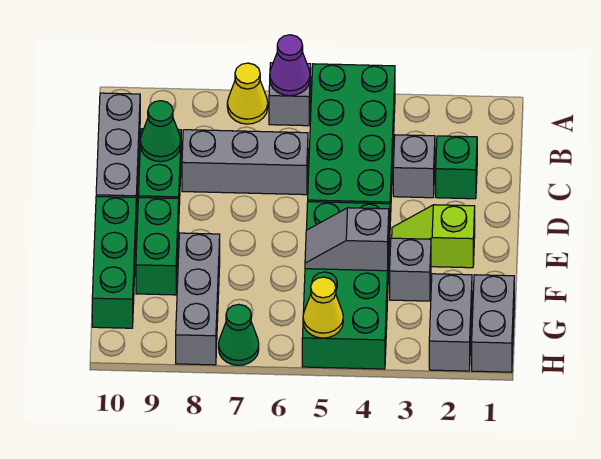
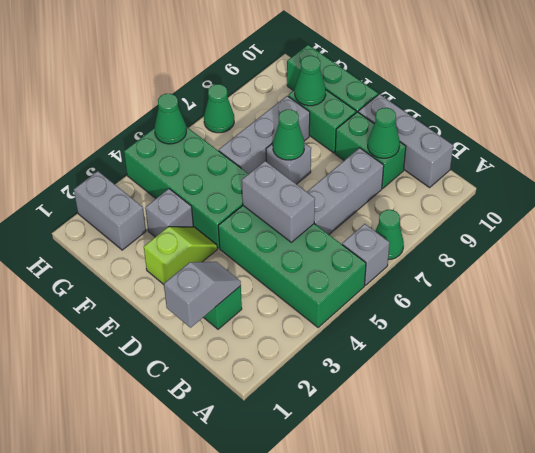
purple cone A6 level 2 -> none
yellow cone A7 level 1 -> green cone A7 level 1
grey brick C3 level 1 -> grey brick E7 level 1
none -> green cone E7 level 2
grey slope F4:F5 level 2 top 4 -> grey slope C1:C2 level 2 top 1
grey brick F8:H8 level 1 -> grey brick F6:F8 level 1
none -> green cone F9 level 2
grey brick G1:H1 level 1 -> grey brick C5:D5 level 2
yellow cone H5 level 2 -> green cone H5 level 2

